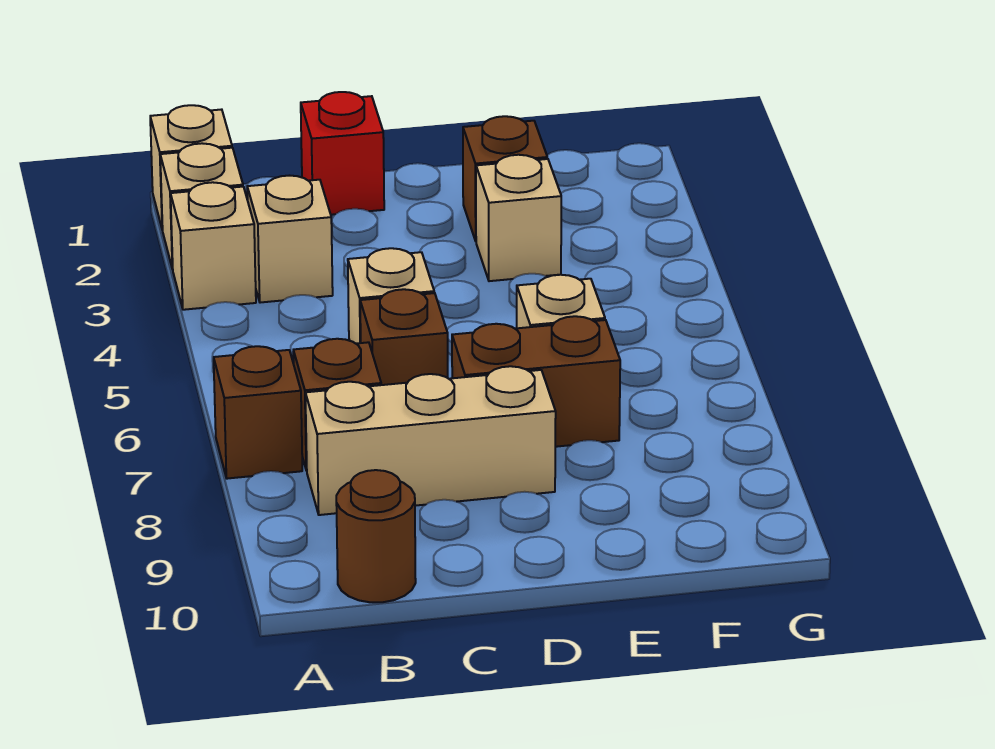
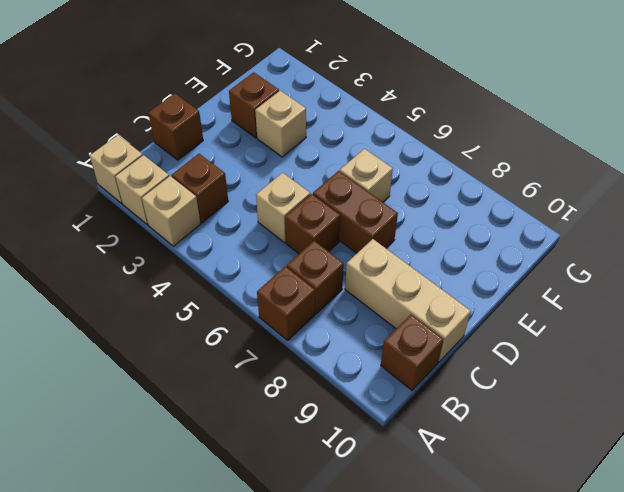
tan brick B3 level 1 -> brown brick B3 level 1
tan brick B8:D8 level 1 -> tan brick C8:C10 level 1
brown round brick B10 level 1 -> brown brick B10 level 1
red brick C1 level 1 -> brown brick C1 level 1
brown brick D7:E7 level 1 -> brown brick D6:D7 level 1

